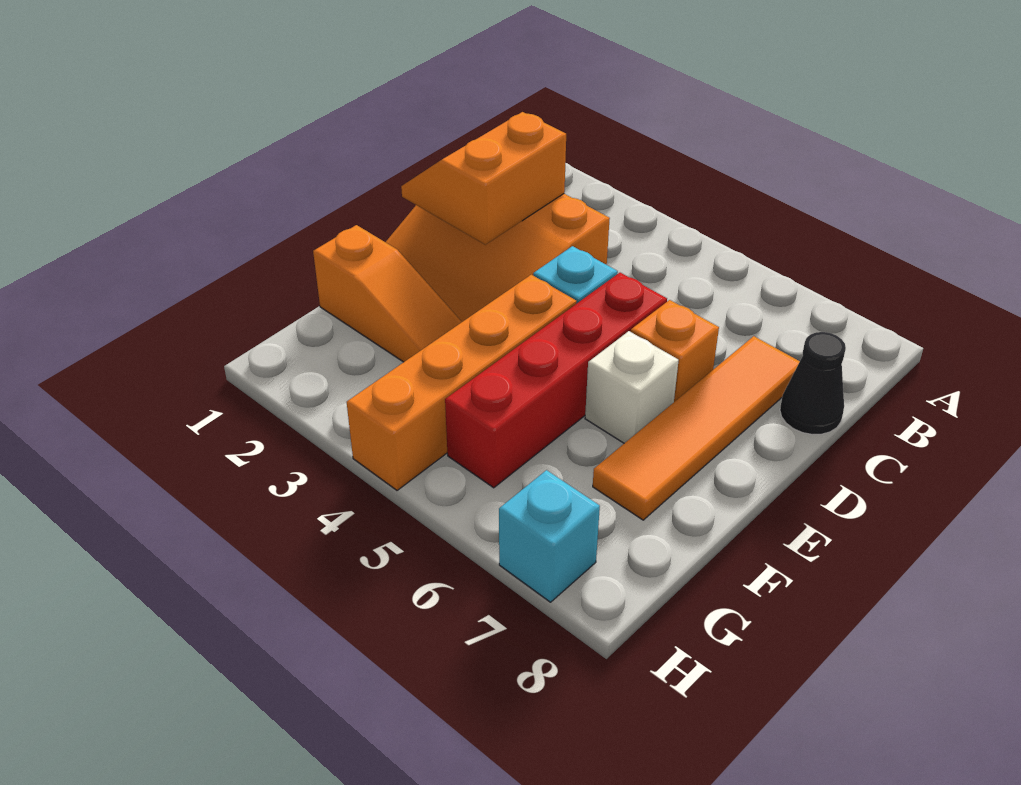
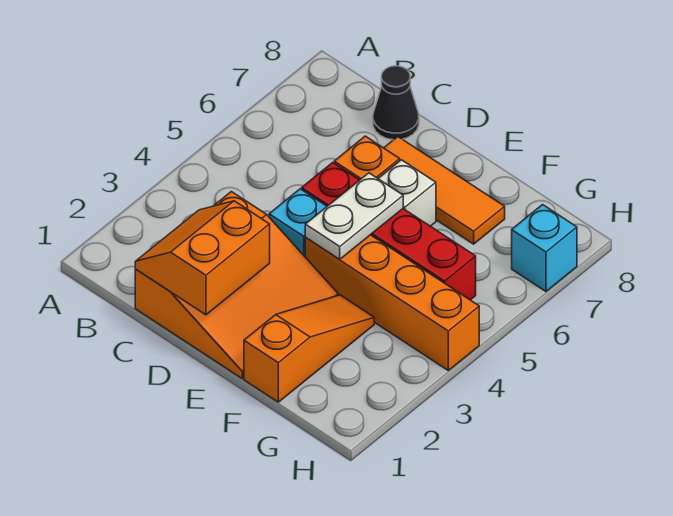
orange slope C1:D2 level 2 top 2 -> orange slope C1:D2 level 2 top D
orange tile C7:F7 level 1 -> orange tile D7:F7 level 1
none -> white plate E4:E5 level 2

